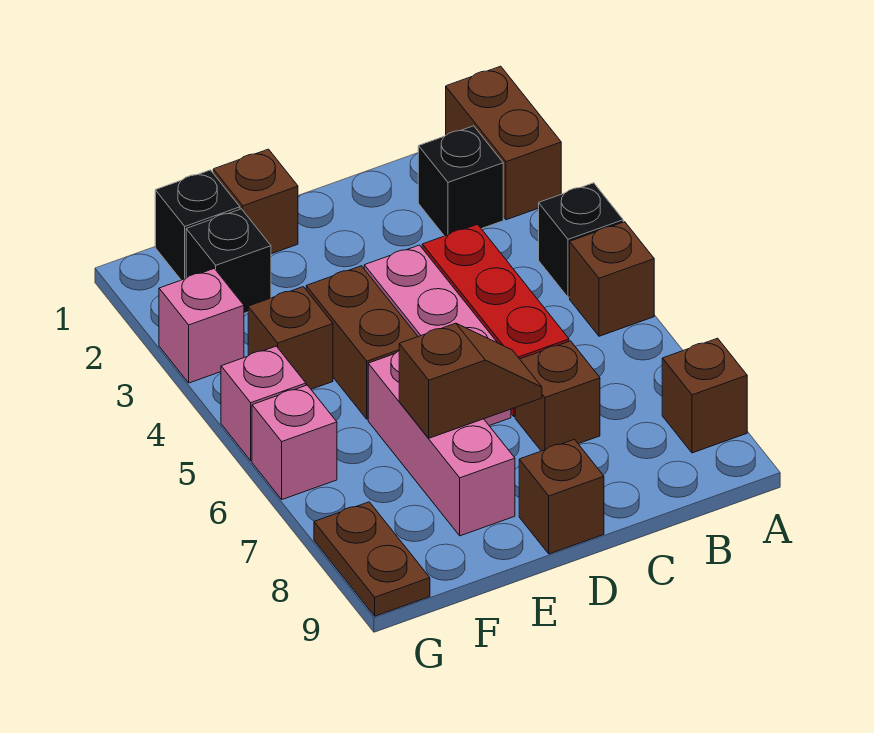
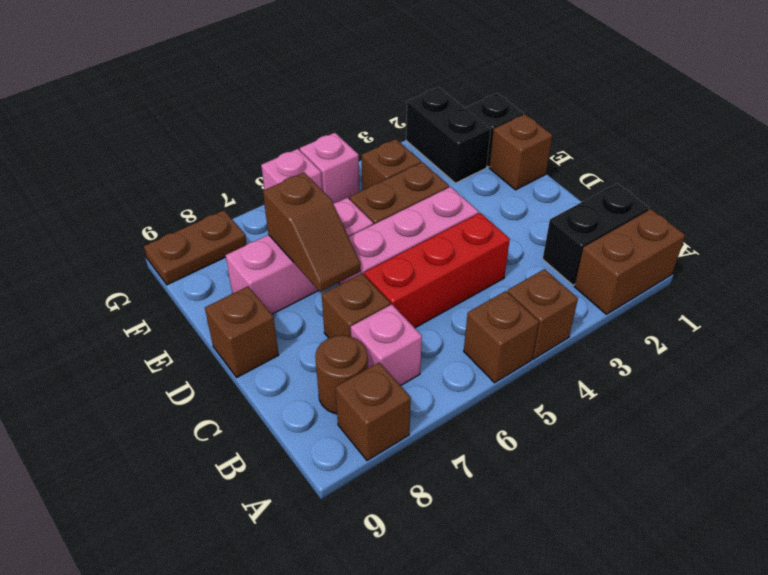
black brick A4 level 1 -> brown brick A4 level 1
black brick B2 level 1 -> black brick B1:B2 level 1
none -> brown round brick B8 level 1
black brick F2 level 1 -> black brick F2:G2 level 1
pink brick G3 level 1 -> pink brick B7 level 1

